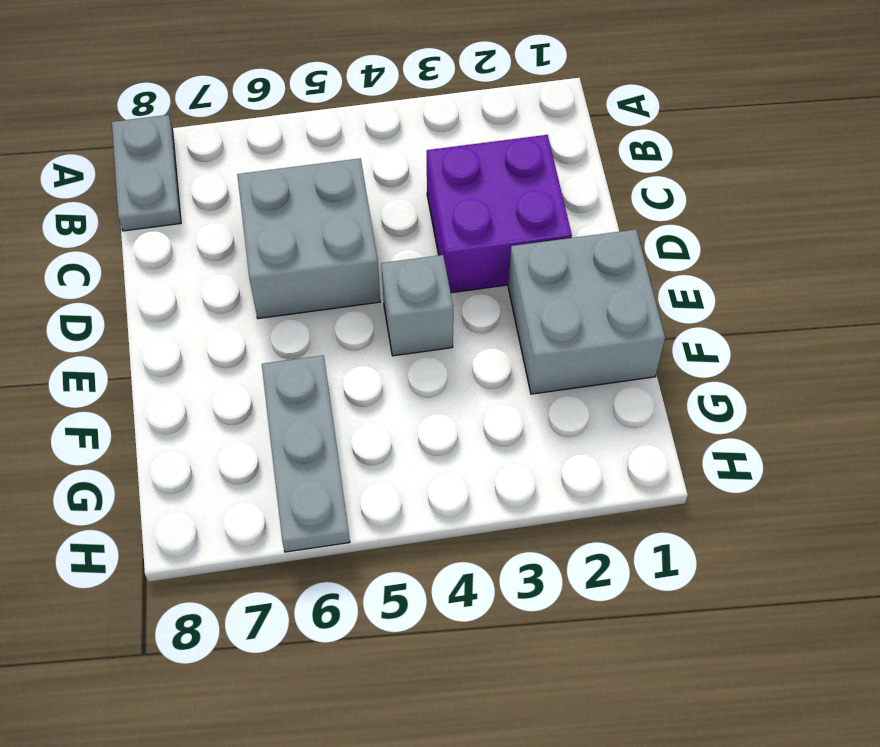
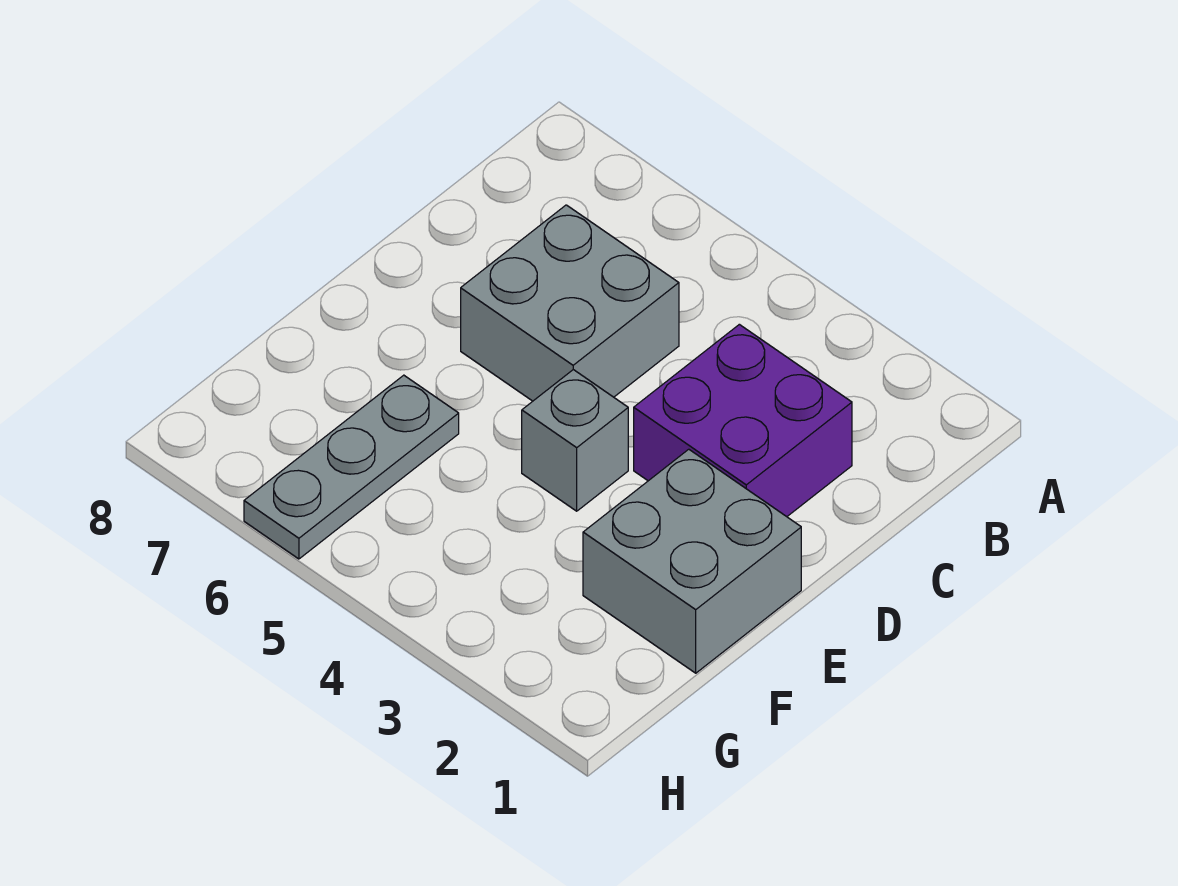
grey plate A8:B8 level 1 -> none

